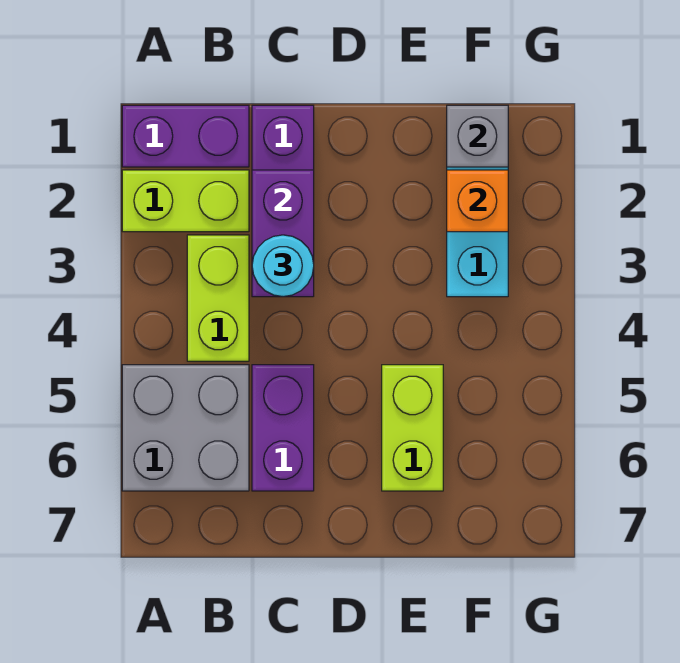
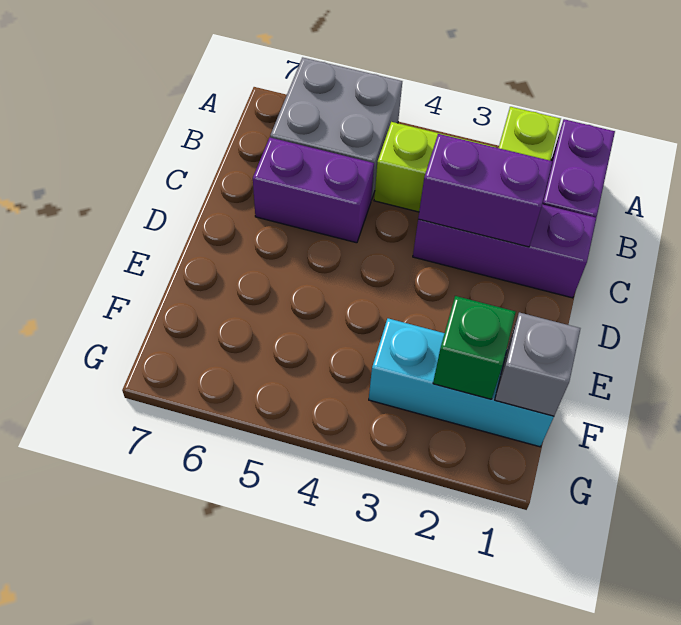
cyan round brick C3 level 3 -> none
lime brick E5:E6 level 1 -> none
orange brick F2 level 2 -> green brick F2 level 2

